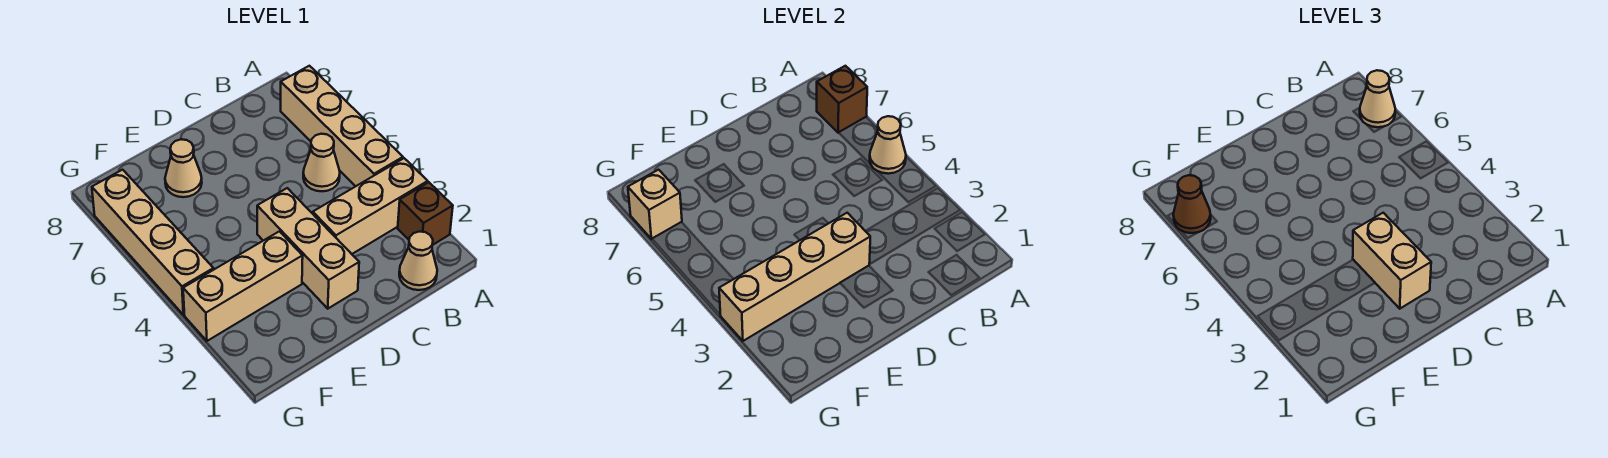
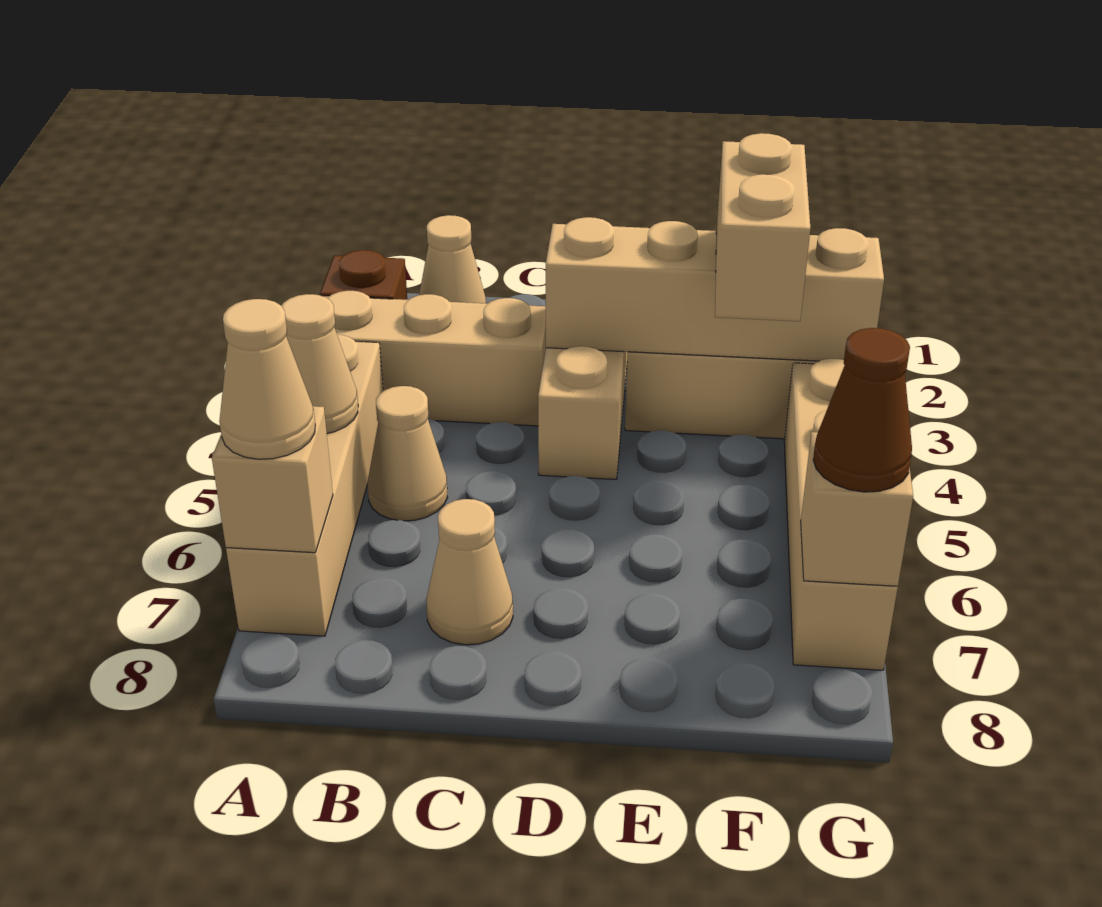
brown brick A7 level 2 -> tan brick A7 level 2
tan brick D2:D3 level 3 -> tan brick F3:F4 level 3
tan cone E7 level 1 -> tan cone C7 level 1

